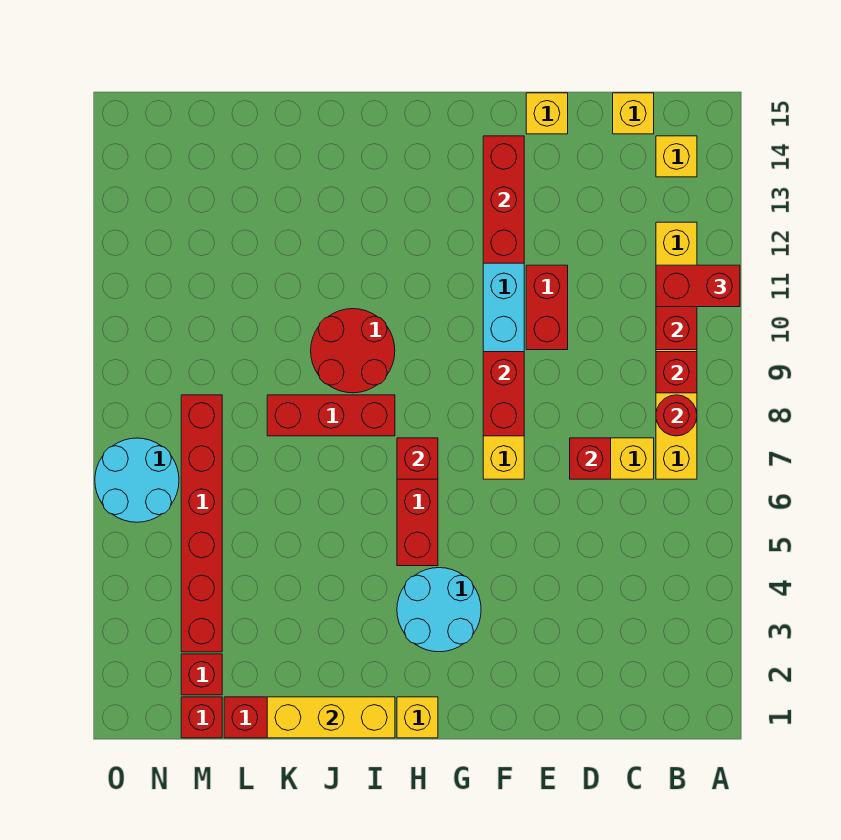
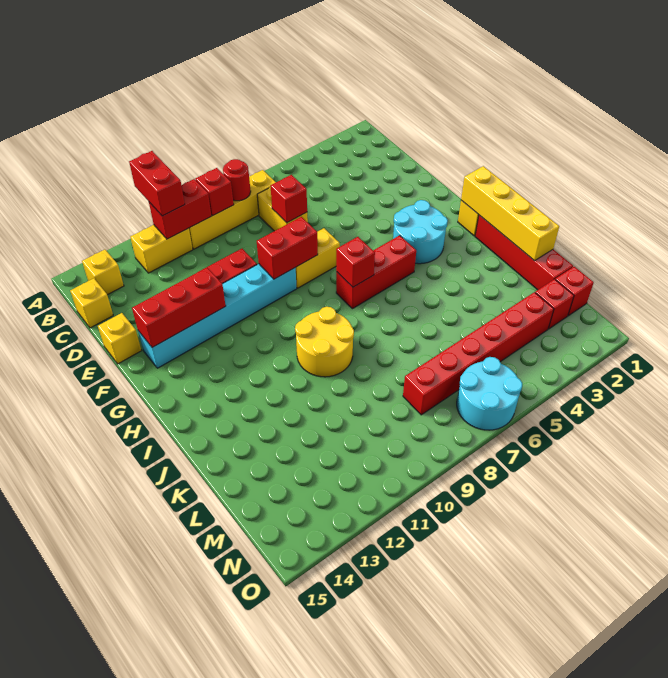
yellow brick I1:K1 level 2 -> yellow brick H1:K1 level 2
red brick I8:K8 level 1 -> none
red round brick I9:J10 level 1 -> yellow round brick I9:J10 level 1

